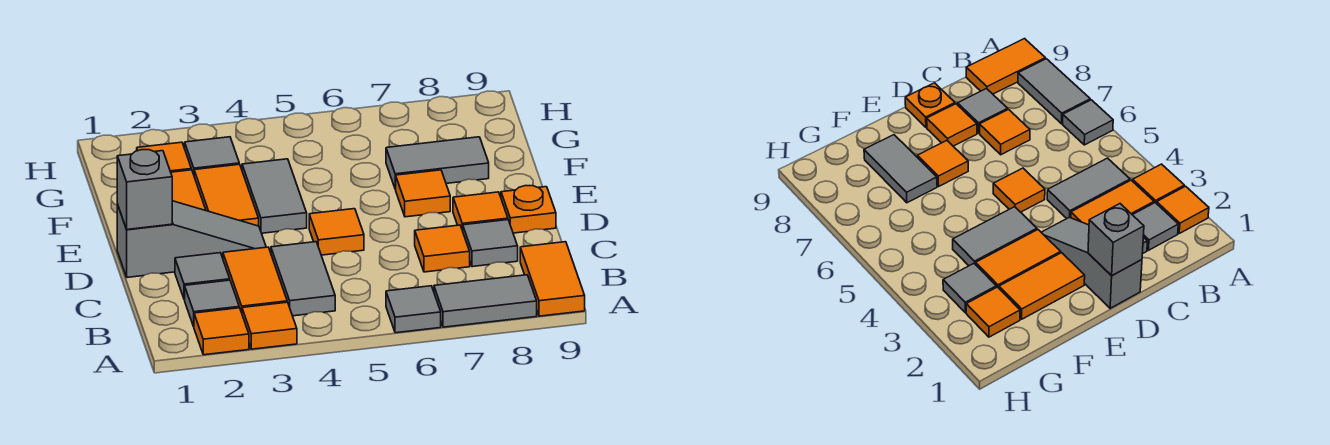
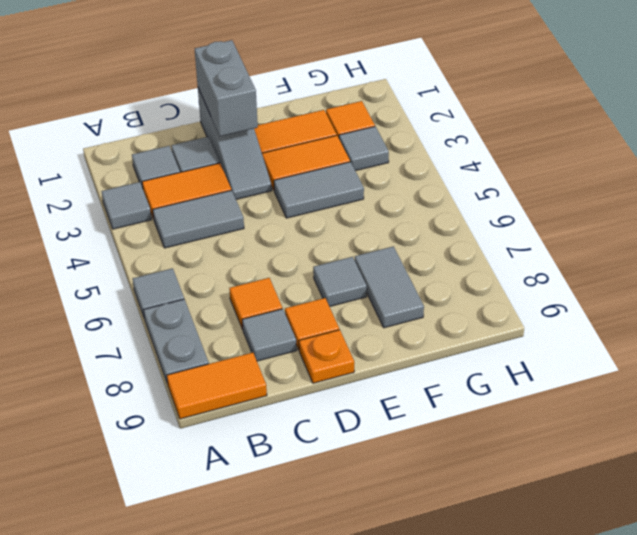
orange tile A2 level 1 -> none
orange tile A3 level 1 -> grey tile A3 level 1
grey tile A7:A8 level 1 -> grey plate A7:A8 level 1
grey brick D1 level 2 -> grey brick D1:D2 level 2
orange tile D5 level 1 -> none
orange tile E7 level 1 -> grey tile E7 level 1

